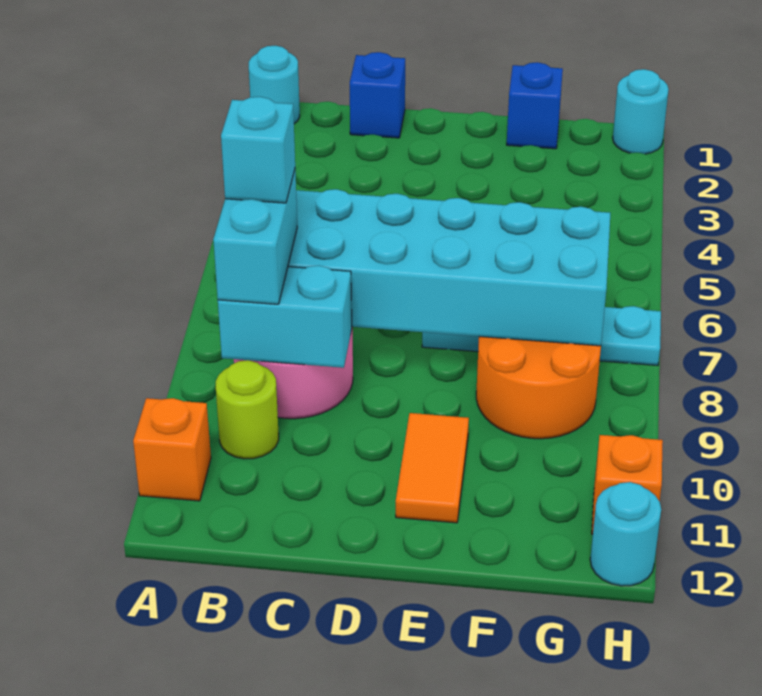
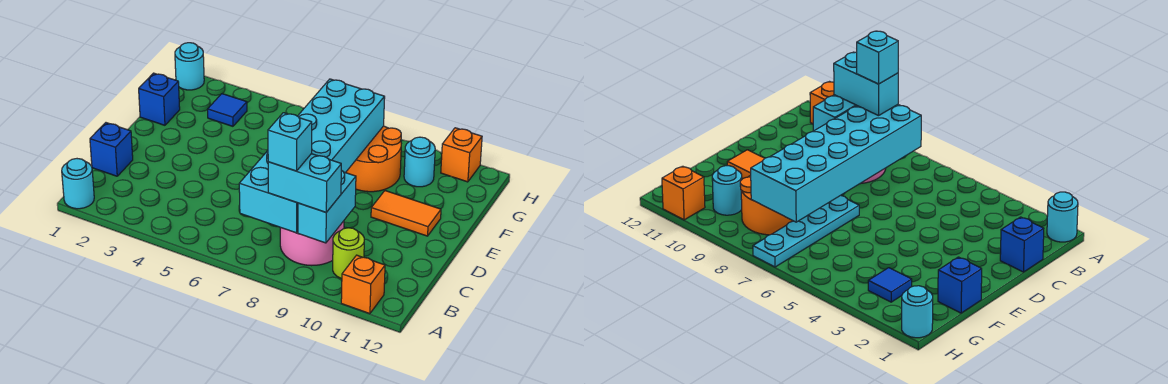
none -> blue tile G3 level 1
cyan round brick H12 level 1 -> cyan round brick G10 level 1

